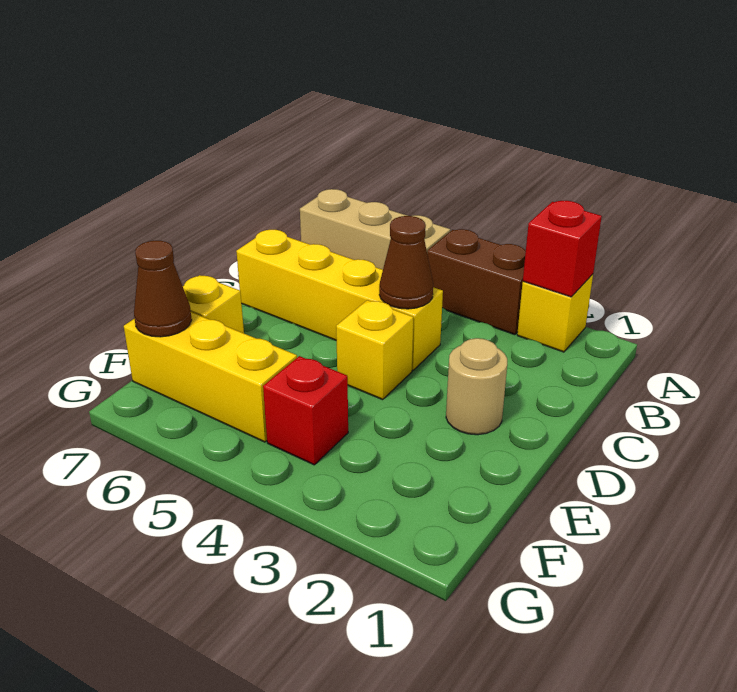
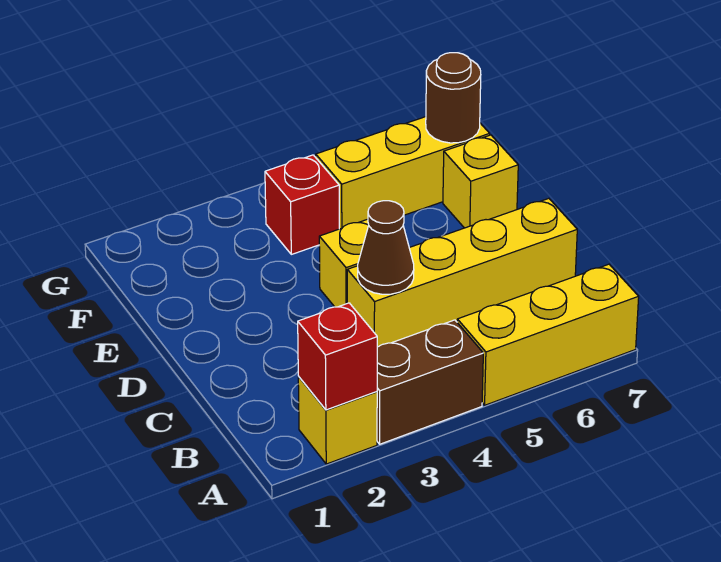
tan brick A5:A7 level 1 -> yellow brick A5:A7 level 1
tan round brick D2 level 1 -> none
brown cone F7 level 2 -> brown round brick F7 level 2

